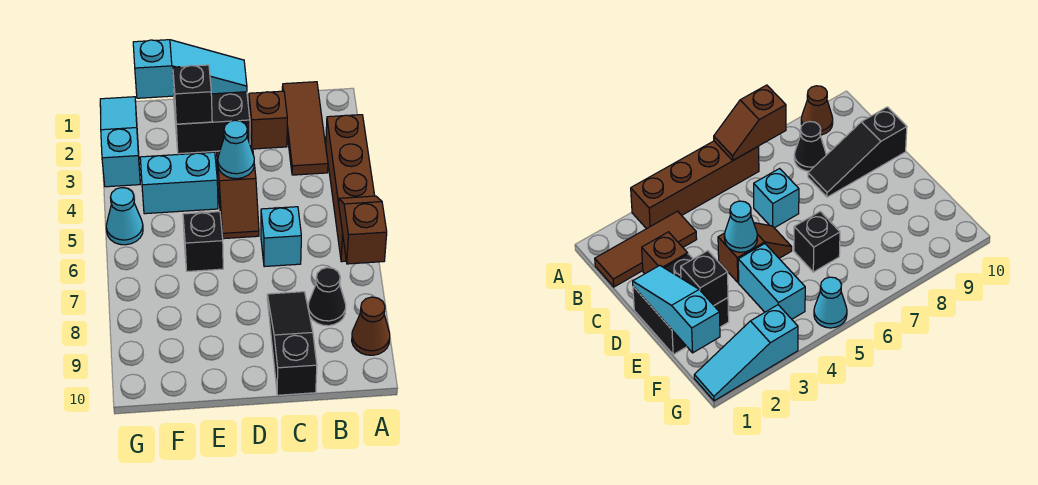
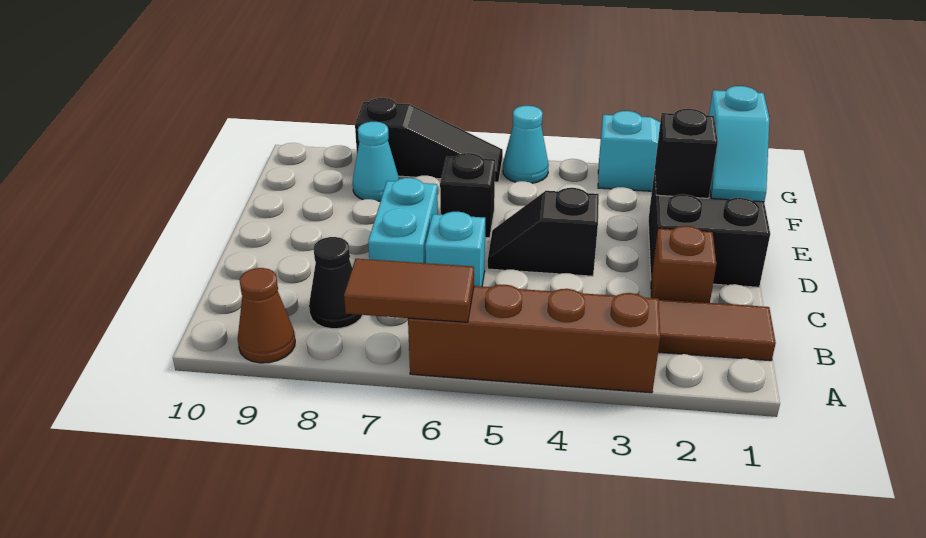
brown slope A6:A7 level 2 top 7 -> brown tile A6:A7 level 2
black slope C8:C10 level 1 top 10 -> black slope G6:G8 level 1 top 8
cyan slope D1:F1 level 2 top F -> cyan slope E1:F1 level 2 top F
brown slope D4:D5 level 1 top 4 -> black slope D4:D5 level 1 top 4
cyan cone D4 level 2 -> cyan cone F8 level 1
cyan brick E4:F4 level 1 -> cyan brick C7:D7 level 1

